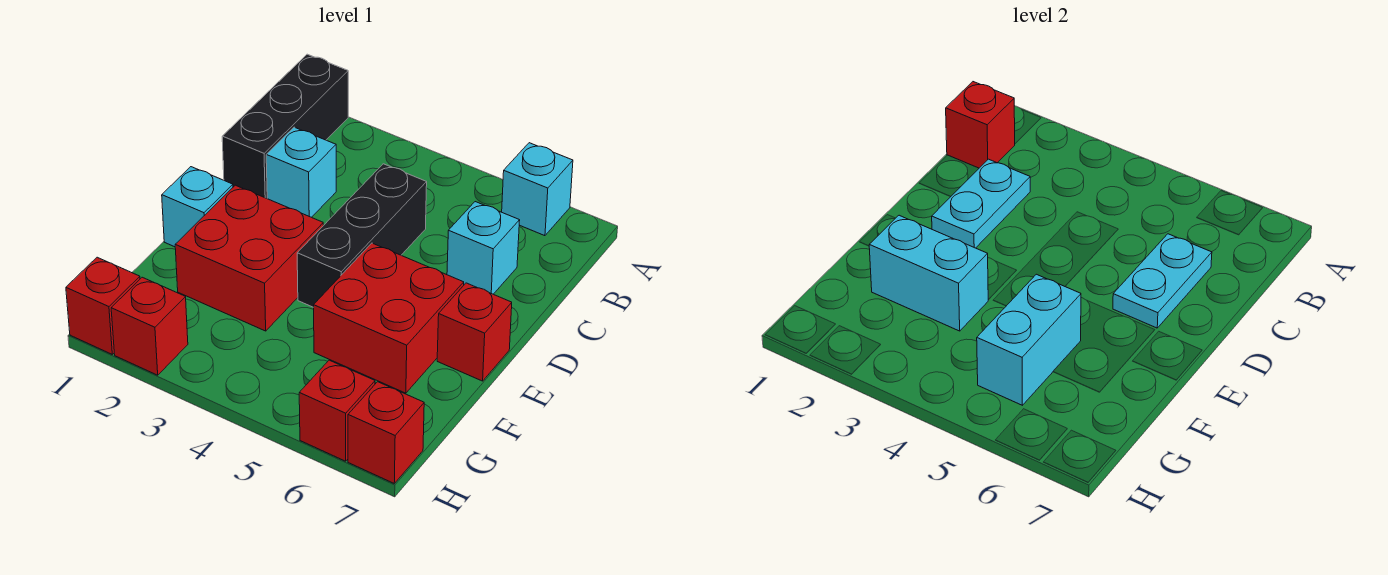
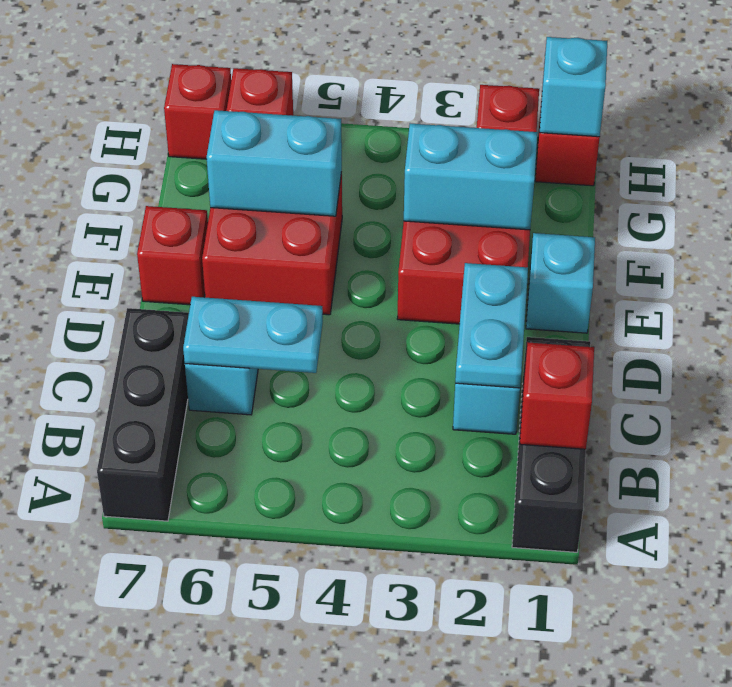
cyan brick A6 level 1 -> cyan brick H1 level 2
black brick C4:E4 level 1 -> black brick A7:C7 level 1
cyan plate C6:D6 level 2 -> cyan plate C5:C6 level 2
cyan brick F5:G5 level 2 -> cyan brick F5:F6 level 2

